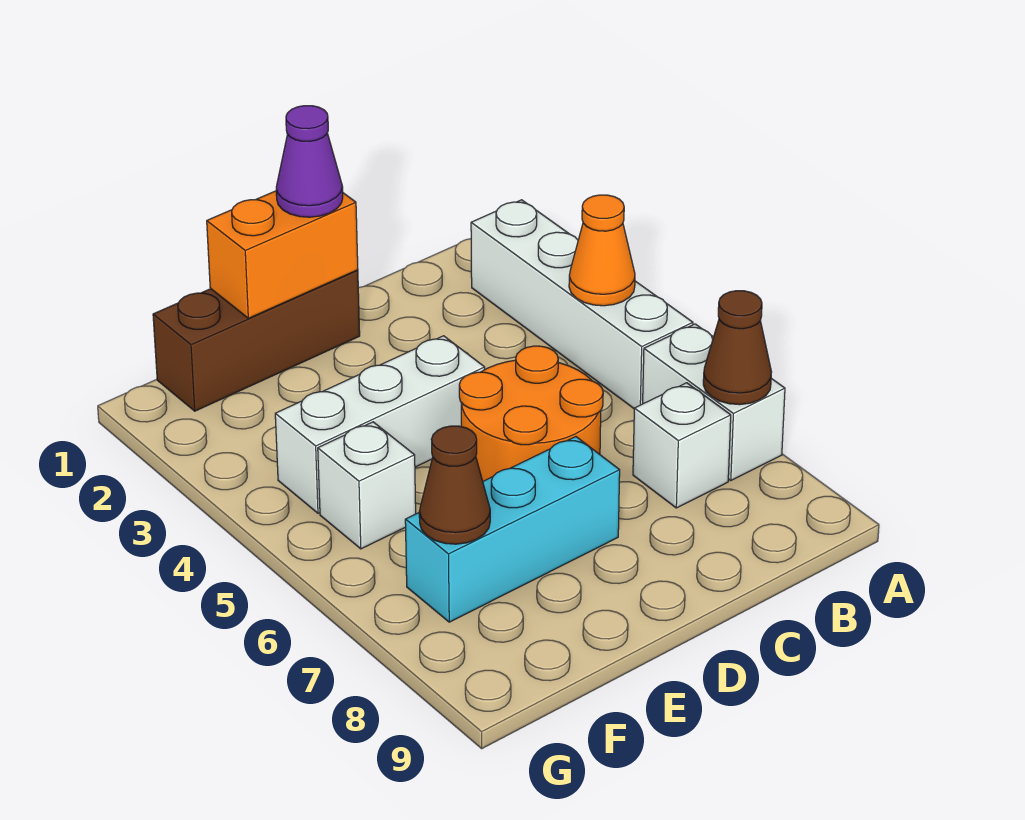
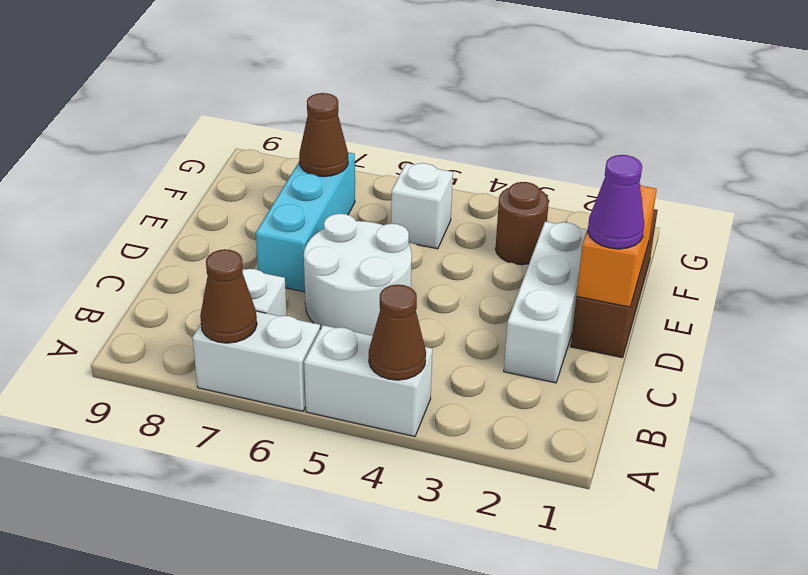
white brick A2:A5 level 1 -> white brick A4:A5 level 1
orange cone A4 level 2 -> brown cone A4 level 2
orange round brick C5:D6 level 1 -> white round brick C5:D6 level 1
white brick D4:F4 level 1 -> white brick C2:E2 level 1
none -> brown round brick F3 level 1

